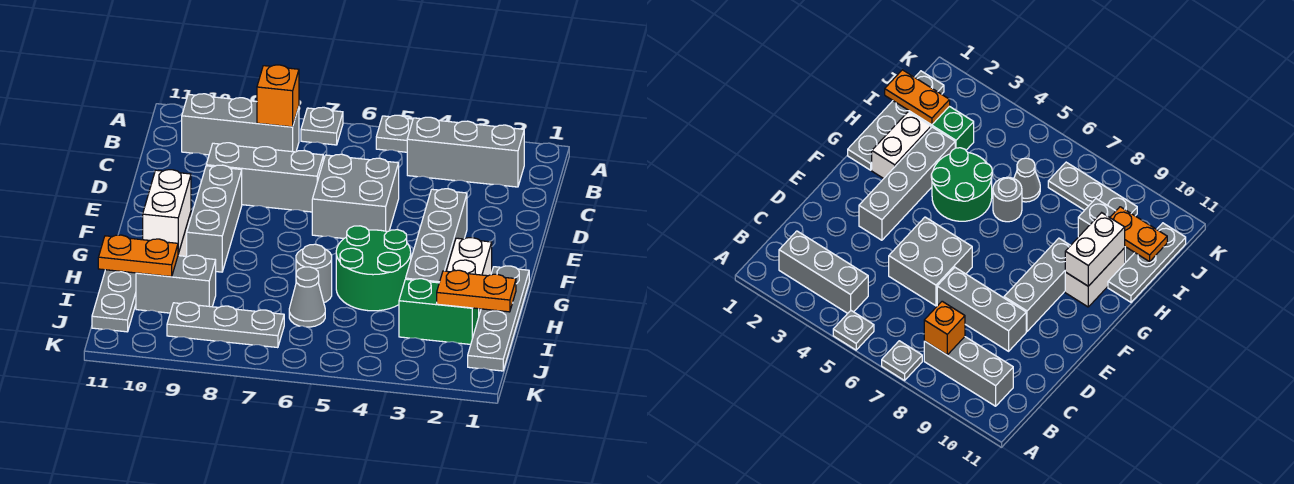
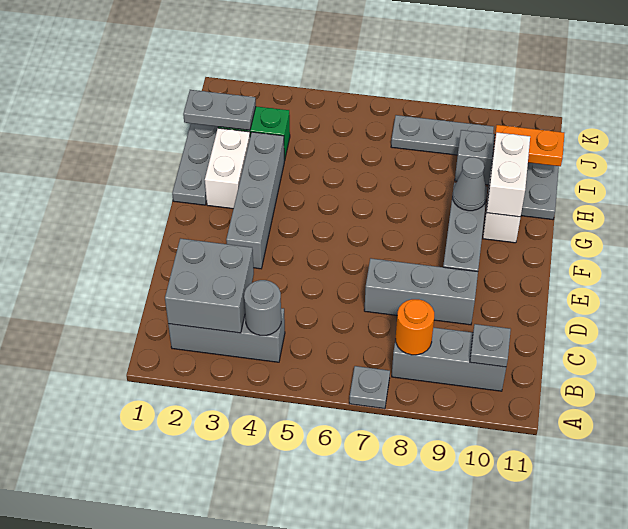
grey plate A5 level 1 -> grey plate B10 level 2
orange brick B8 level 2 -> orange round brick B8 level 2
grey brick D5:E6 level 1 -> grey brick B2:C3 level 2
green round brick G4:H5 level 1 -> none
grey round brick H6 level 1 -> grey round brick B4 level 2
orange plate I1:I2 level 2 -> grey plate I1:I2 level 2
grey cone I6 level 1 -> grey cone G9 level 2

